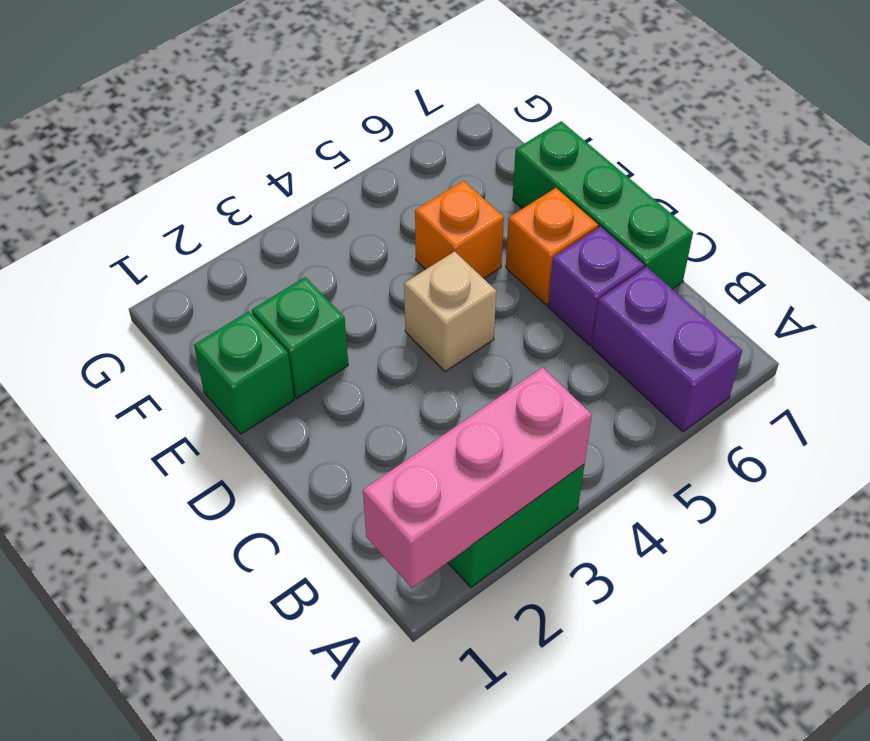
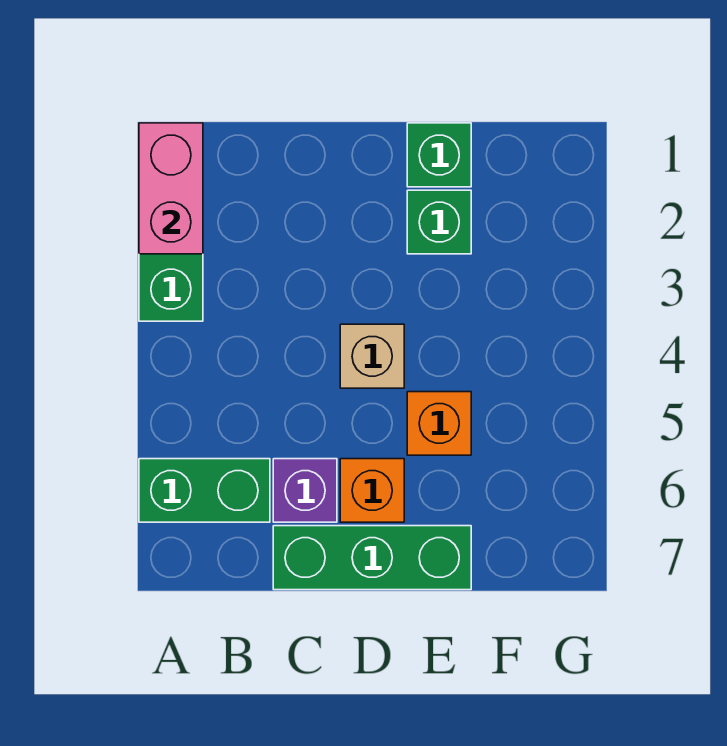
pink brick A1:A3 level 2 -> pink brick A1:A2 level 2
purple brick A6:B6 level 1 -> green brick A6:B6 level 1

